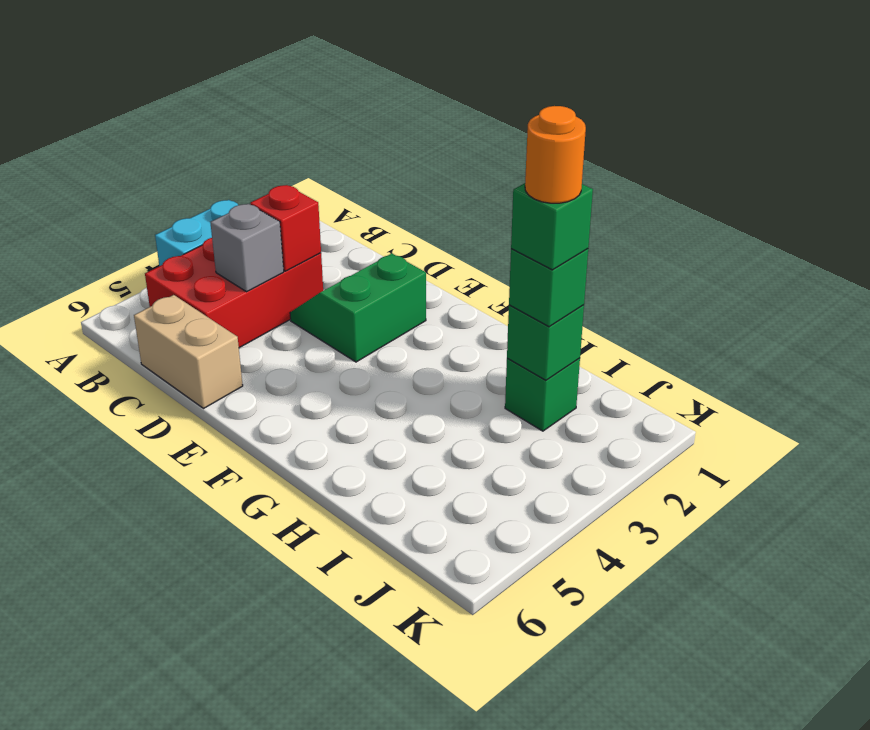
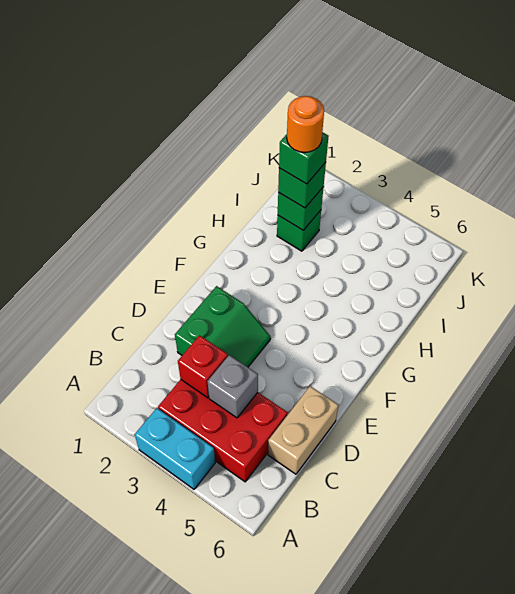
green slope D2:E3 level 1 top E -> green slope D2:E3 level 1 top 2

